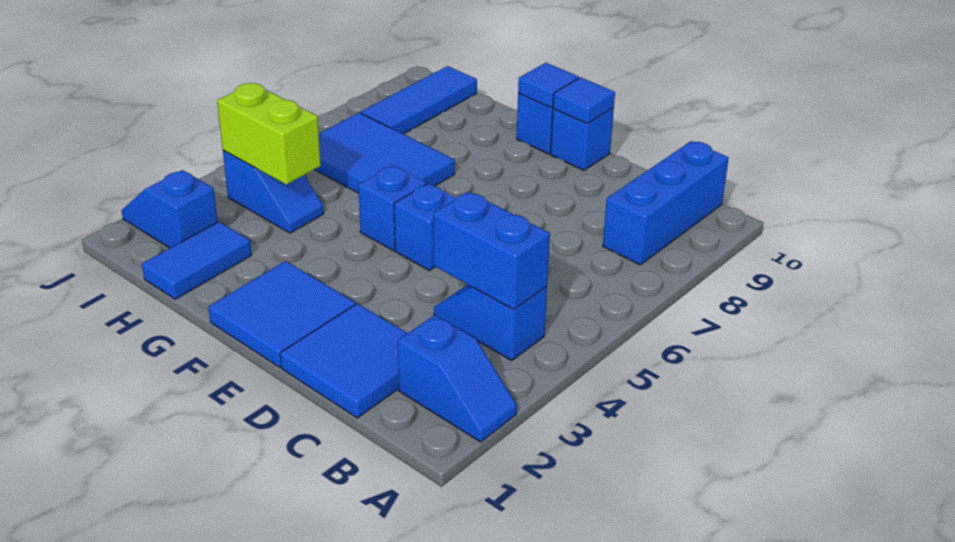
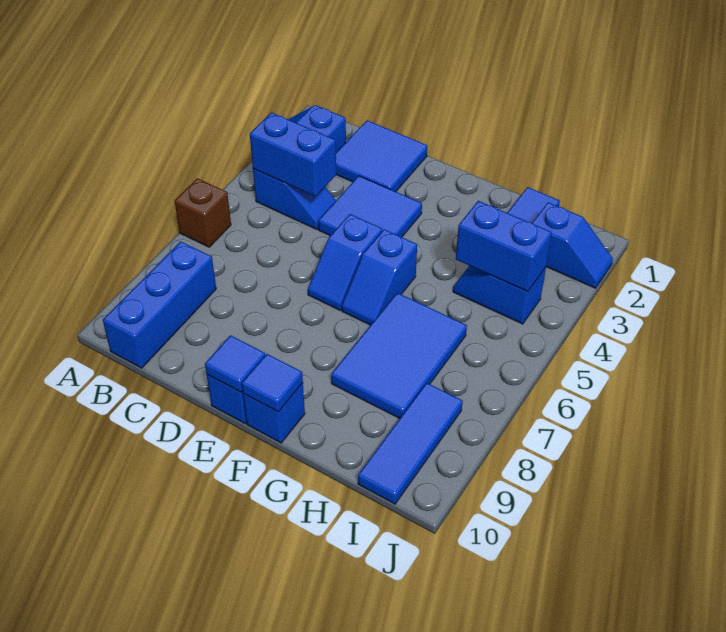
none -> brown brick A6 level 1
blue tile E1:F2 level 1 -> blue tile D3:E4 level 1
blue tile G6:I7 level 1 -> blue tile G6:H8 level 1
lime brick H4:I4 level 2 -> blue brick H4:I4 level 2

